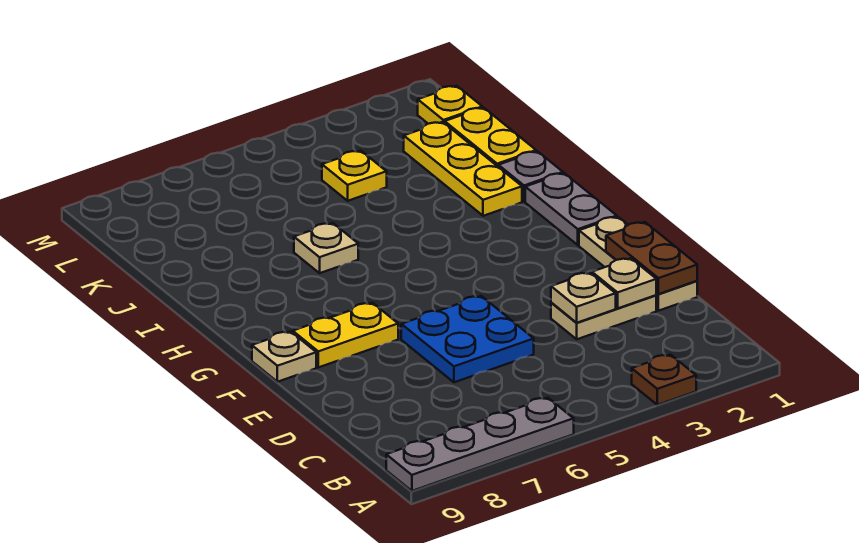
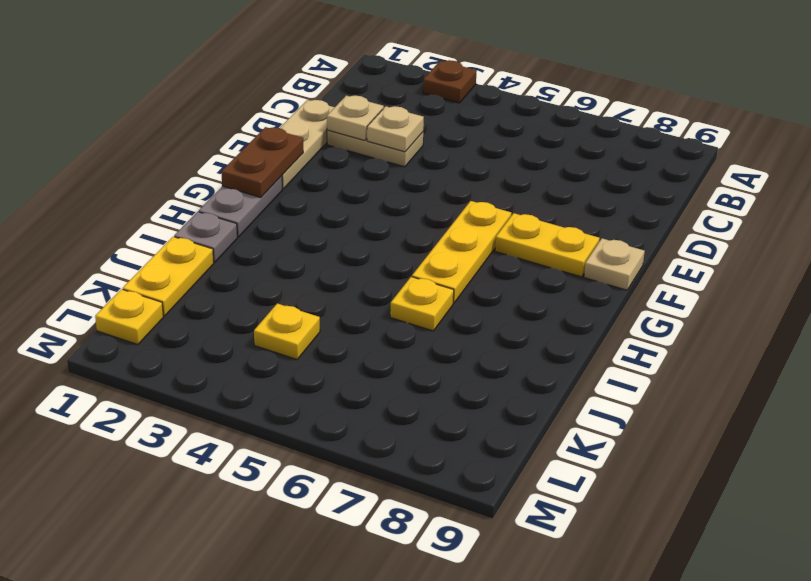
grey plate A6:A9 level 1 -> none
brown plate D1:E1 level 2 -> brown plate F1:G1 level 2
blue plate D5:E6 level 1 -> none
yellow plate I2:K2 level 1 -> yellow plate F6:H6 level 1
tan plate I6 level 1 -> yellow plate I6 level 1

